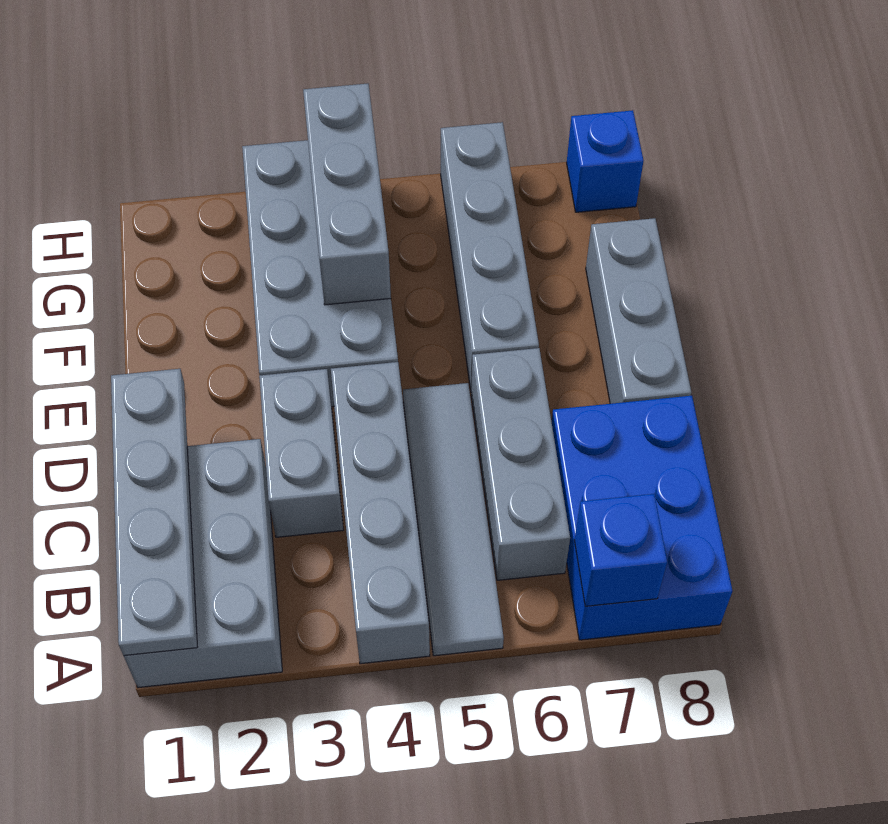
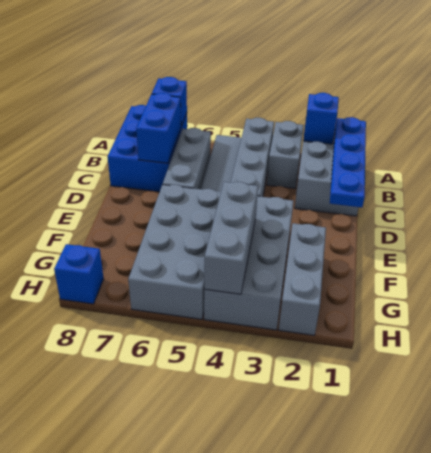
grey plate A1:D1 level 2 -> blue plate A1:D1 level 2
none -> blue brick A2 level 2
none -> blue brick B7:C7 level 2
grey brick C3:D3 level 1 -> grey brick A3:B3 level 1
grey brick D8:F8 level 1 -> grey brick F2:H2 level 1
grey brick E6:H6 level 1 -> grey brick E5:H6 level 1

